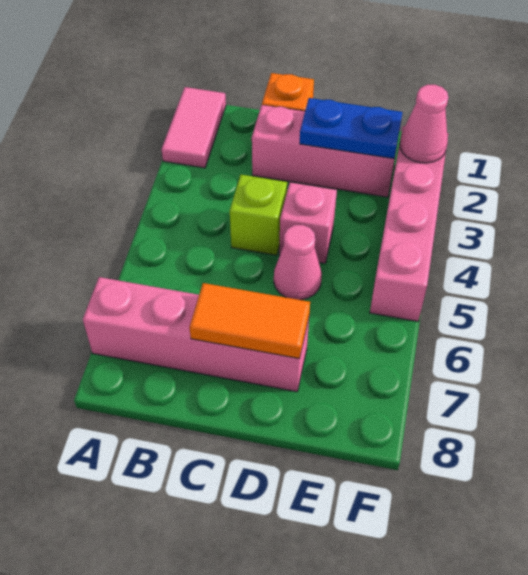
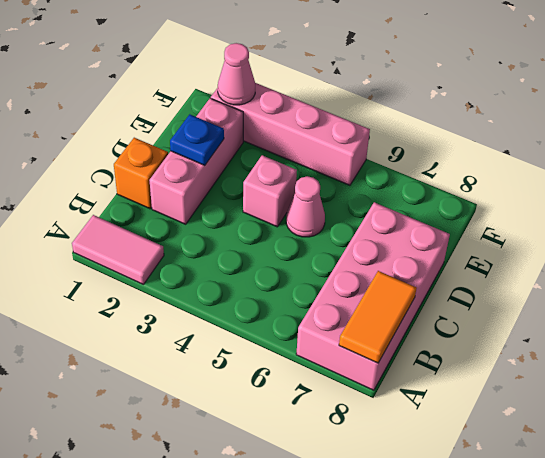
pink brick A7:D7 level 1 -> pink brick A7:D8 level 1
lime brick C4 level 1 -> none
orange tile C7:D7 level 2 -> orange tile A8:B8 level 2
blue plate D2:E2 level 2 -> blue plate D2 level 2

